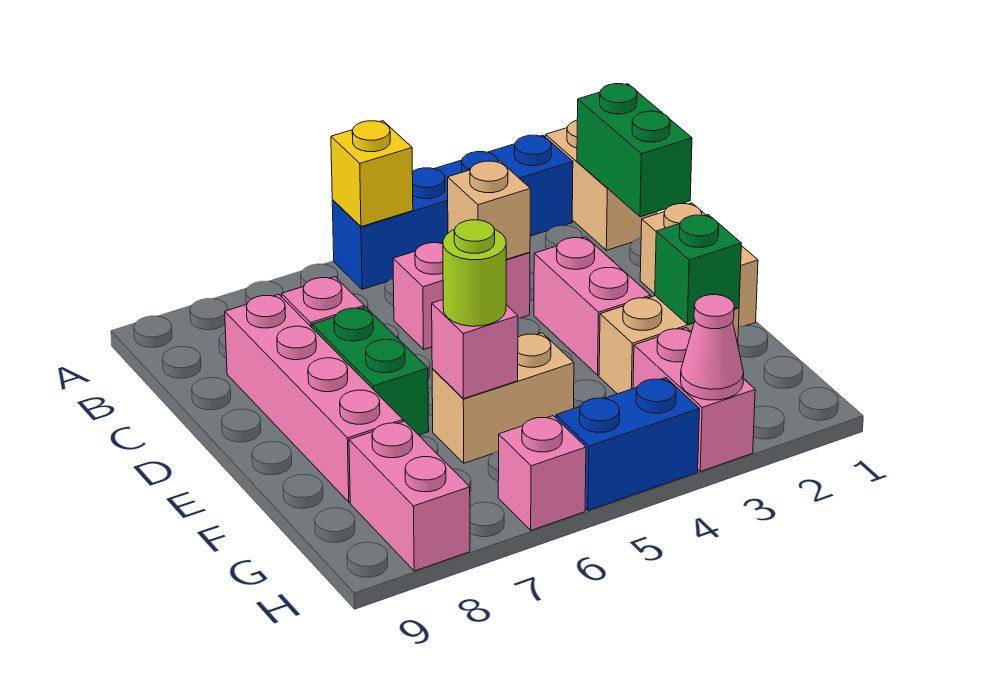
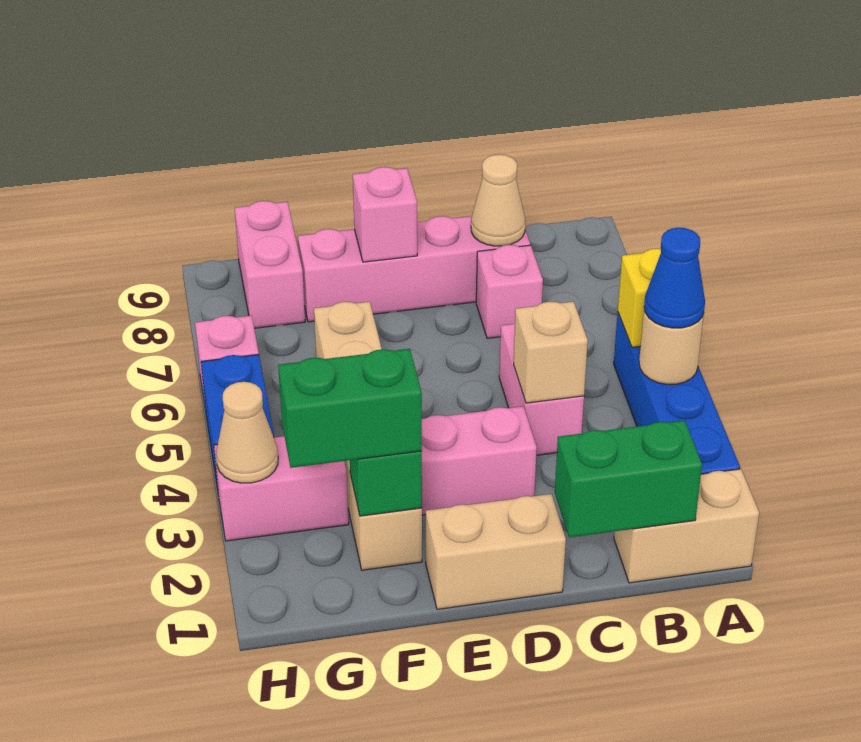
none -> tan round brick A4 level 2
none -> blue cone A4 level 3
none -> tan cone C8 level 2
green brick D7:E7 level 1 -> green brick F2:G2 level 3
pink brick F6 level 2 -> pink brick E8 level 2
lime round brick F6 level 3 -> none
pink brick G8:H8 level 1 -> pink brick G8:G9 level 1
pink cone H3 level 2 -> tan cone H3 level 2

